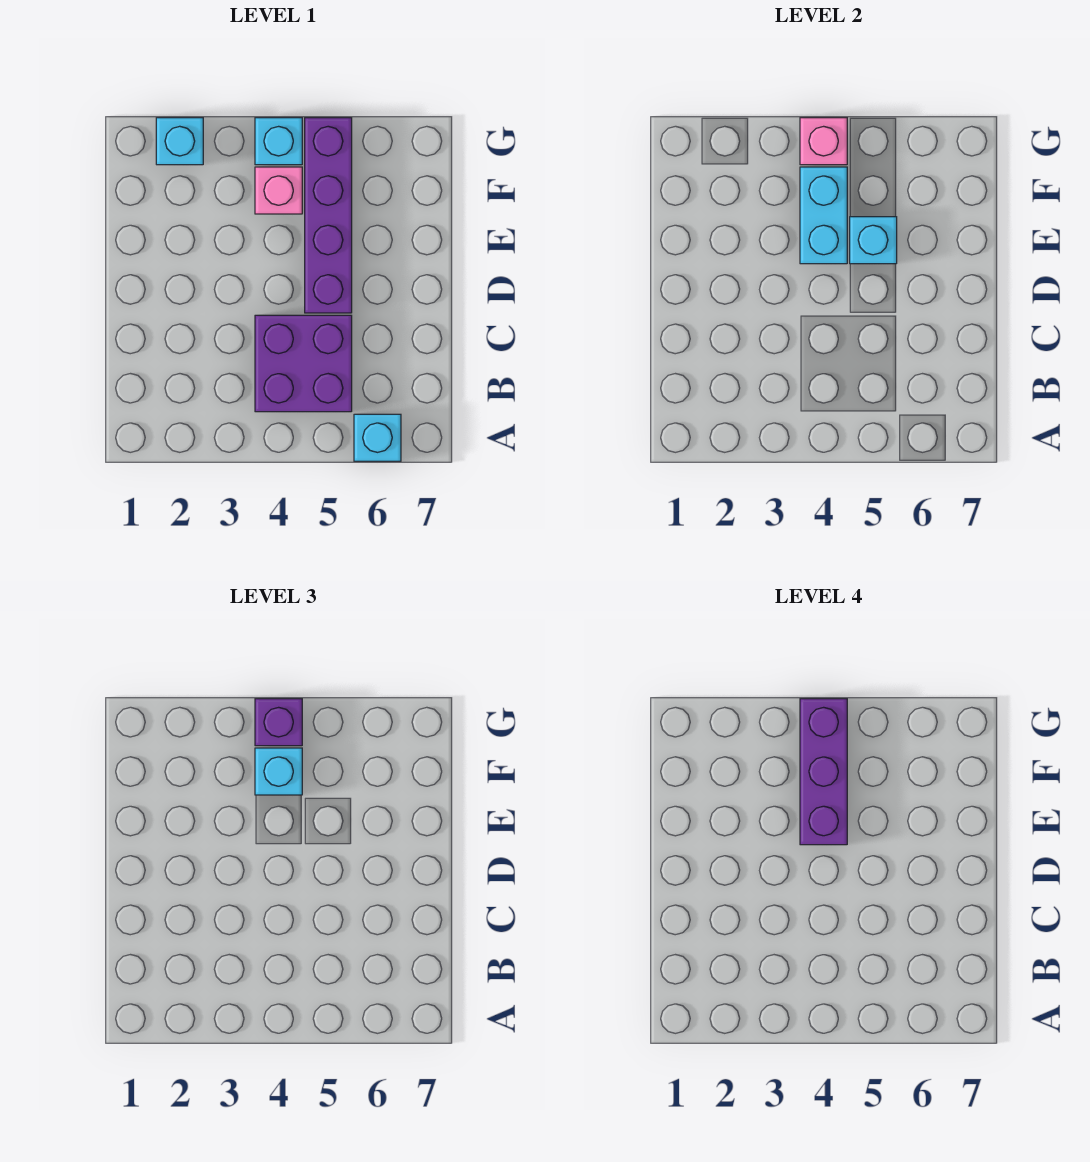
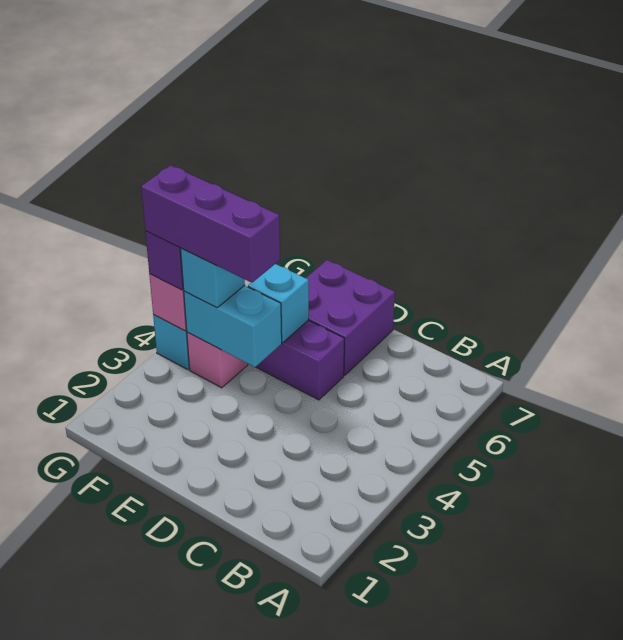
cyan brick A6 level 1 -> none
purple brick B4:C5 level 1 -> purple brick D6:E7 level 1
cyan brick G2 level 1 -> none

